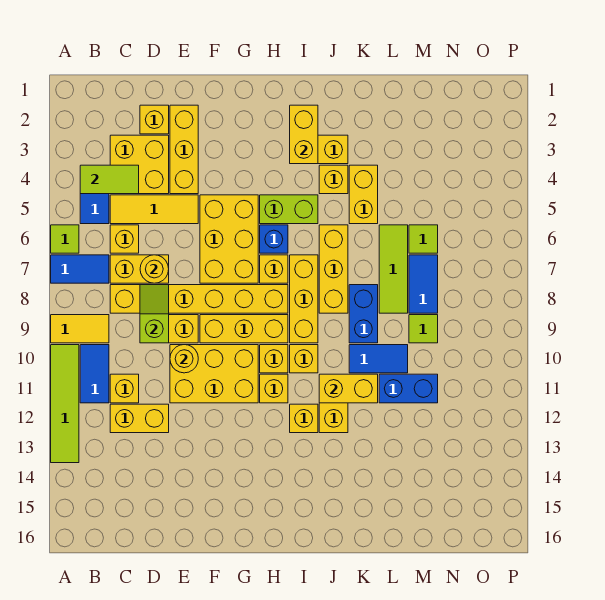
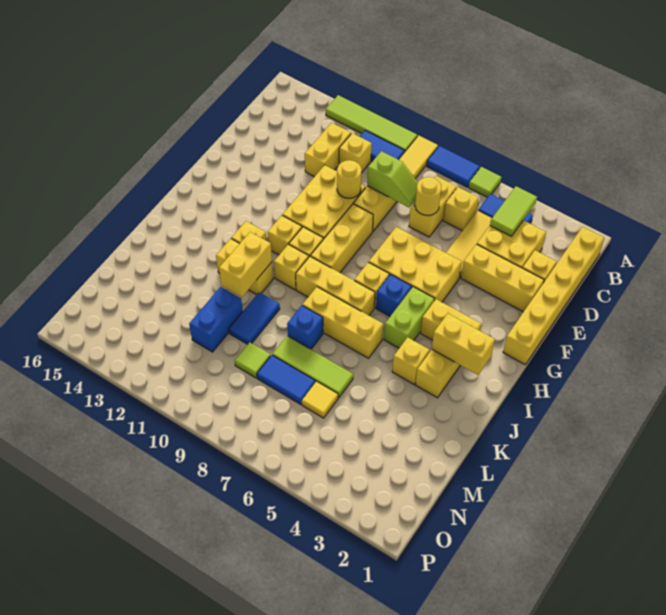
blue tile A7:B7 level 1 -> blue tile A7:A8 level 1
yellow brick C8:H8 level 1 -> yellow brick B1:G1 level 1
yellow brick K4:K5 level 1 -> yellow brick H3:H4 level 1
blue brick K8:K9 level 1 -> blue brick K8 level 1
lime tile M6 level 1 -> yellow tile M6 level 1

